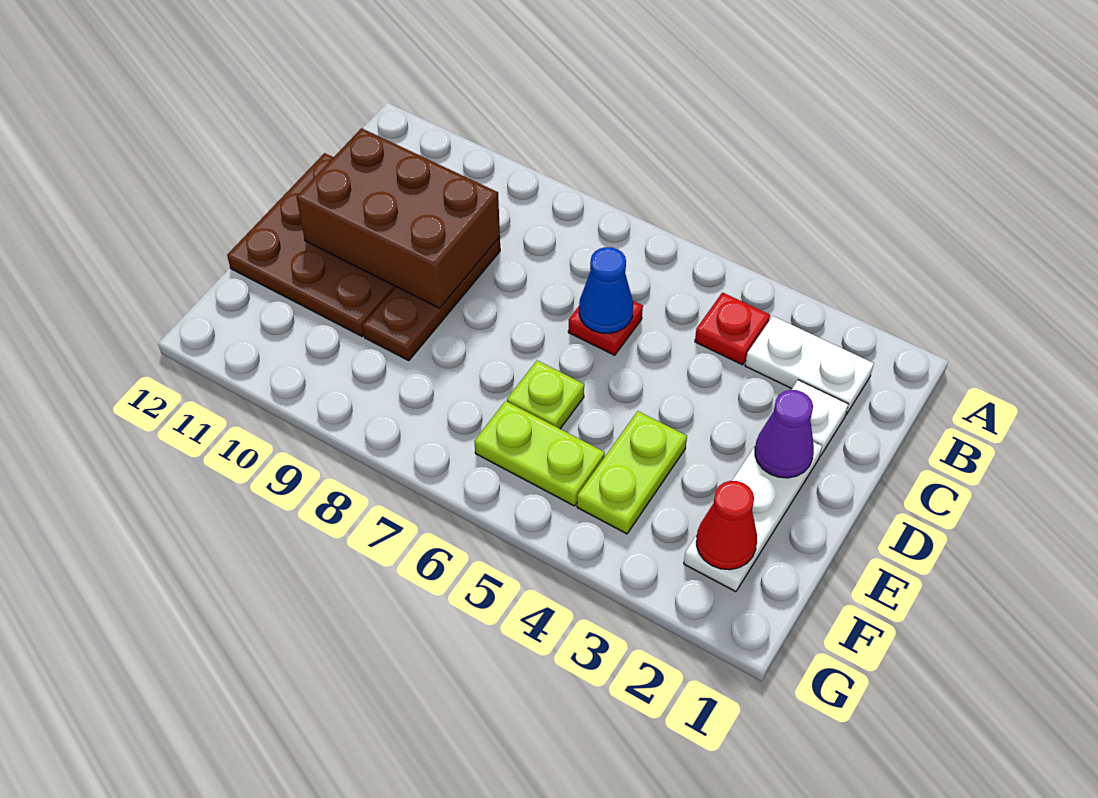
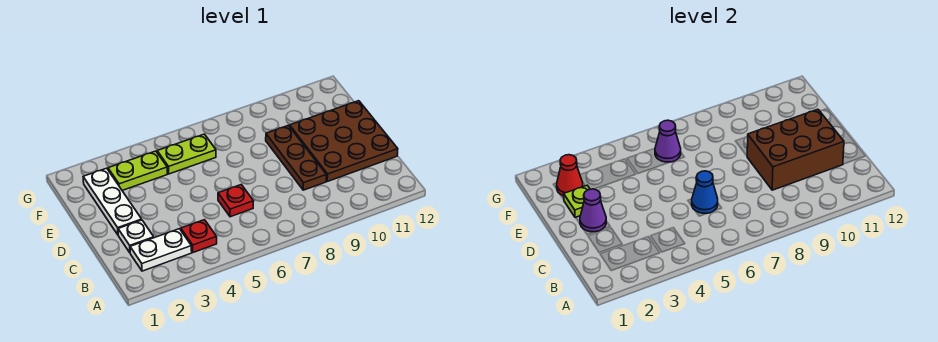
lime plate E4:F4 level 1 -> lime plate F3:F4 level 1
lime plate E6 level 1 -> lime plate E2 level 2
none -> purple cone F6 level 2

